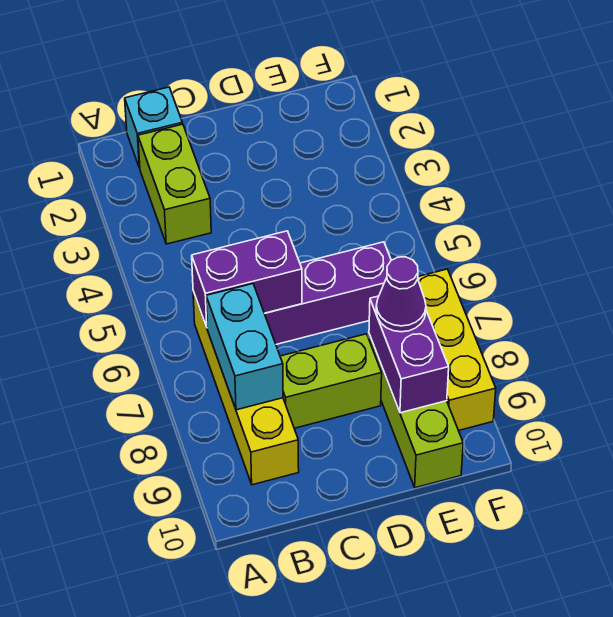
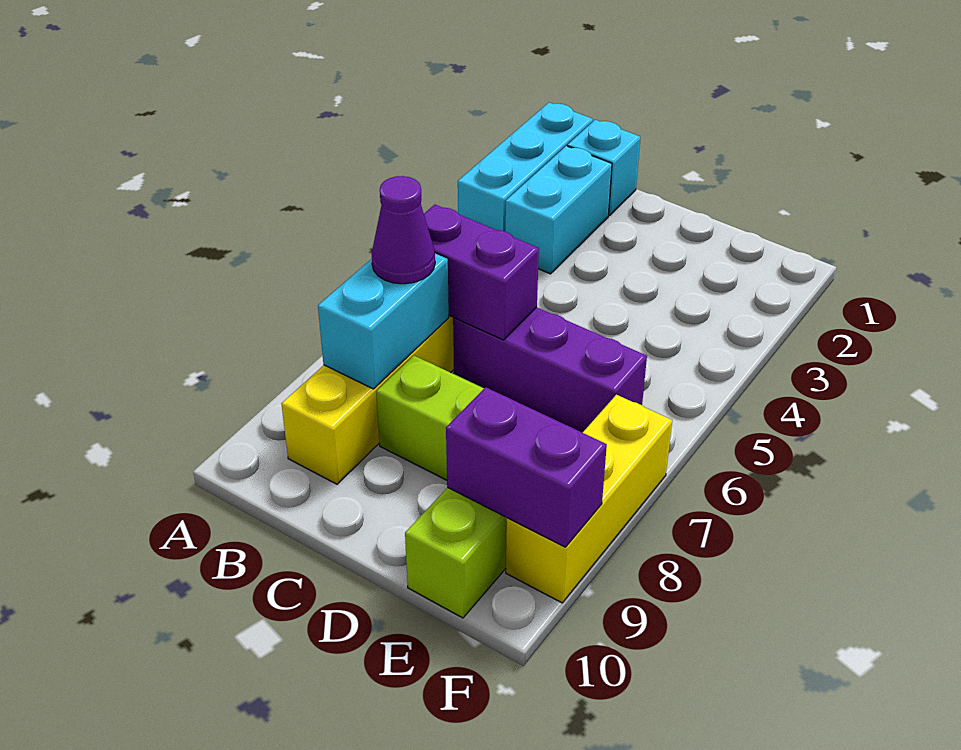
none -> cyan brick A1:A3 level 1
lime brick B2:B3 level 1 -> cyan brick B2:B3 level 1
purple brick E8:E9 level 2 -> purple brick E9:F9 level 2
purple cone E8 level 3 -> purple cone B7 level 3

